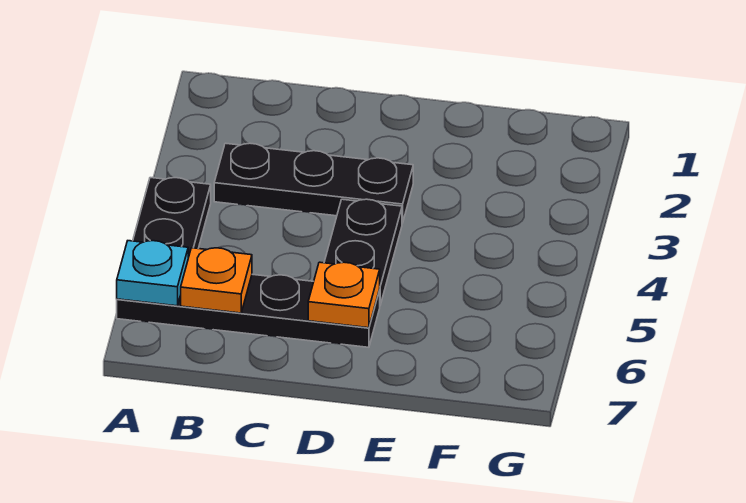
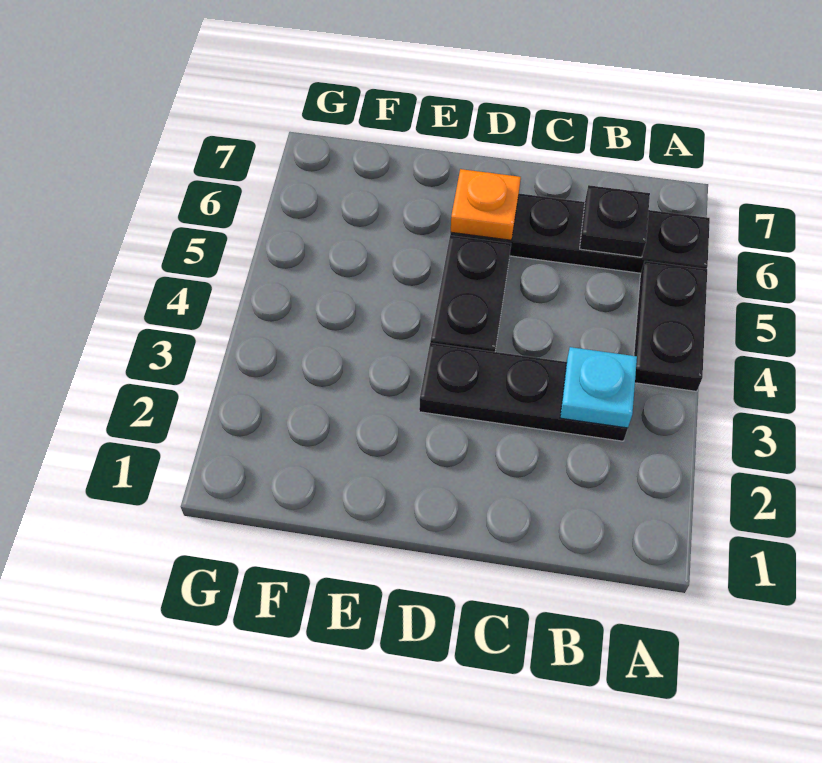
cyan plate A6 level 2 -> cyan plate B3 level 2
orange plate B6 level 2 -> black plate B6 level 2

